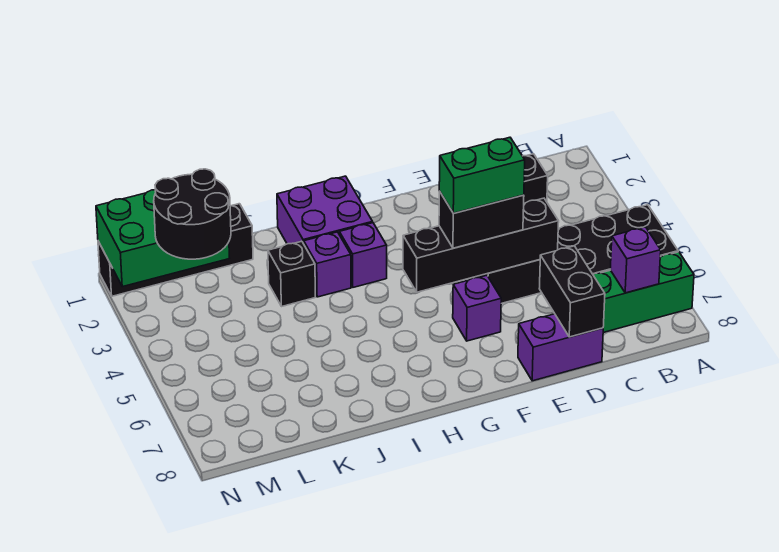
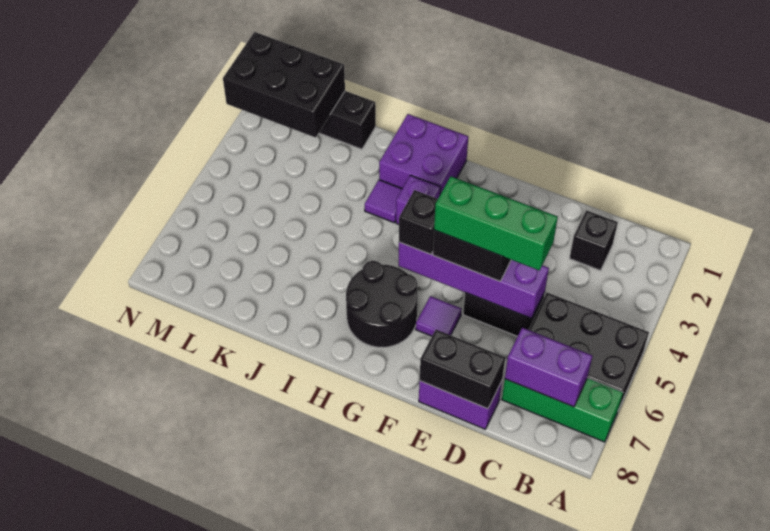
purple brick B7 level 2 -> purple brick B7:C7 level 2
black brick D5:G5 level 2 -> purple brick D5:G5 level 2
black brick D7:D8 level 2 -> black brick D8:E8 level 2
green brick E5:F5 level 4 -> green brick D5:F5 level 4
purple brick F6 level 1 -> purple tile F6 level 1
purple brick I3 level 1 -> purple tile I3 level 1
black brick J3 level 1 -> black brick G5 level 3
green brick L1:N2 level 2 -> black brick L1:N2 level 2
black round brick L2:M3 level 3 -> black round brick G6:H7 level 1

